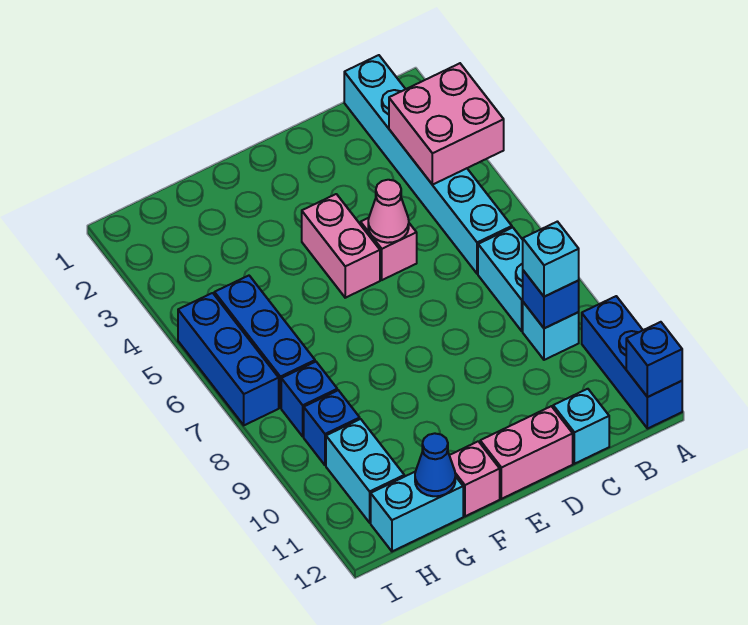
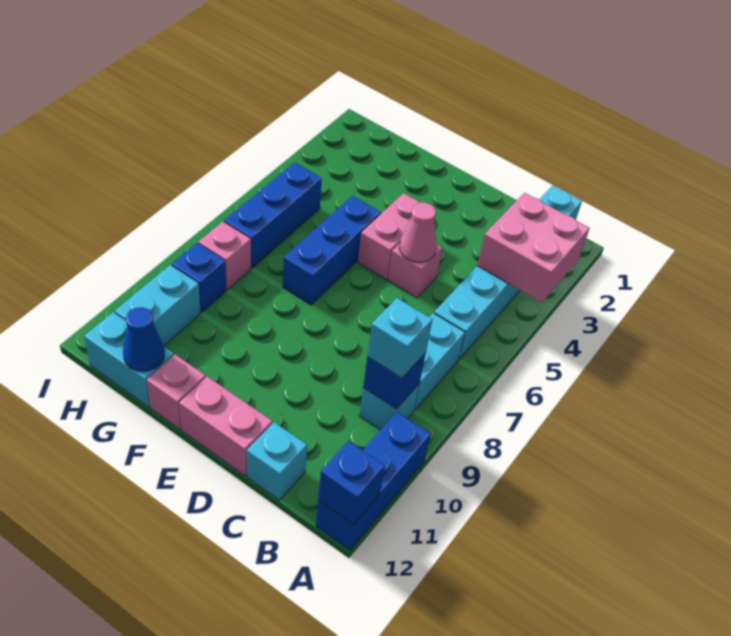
blue brick H8 level 1 -> pink brick H8 level 1
blue brick I5:I7 level 1 -> blue brick F5:F7 level 1

